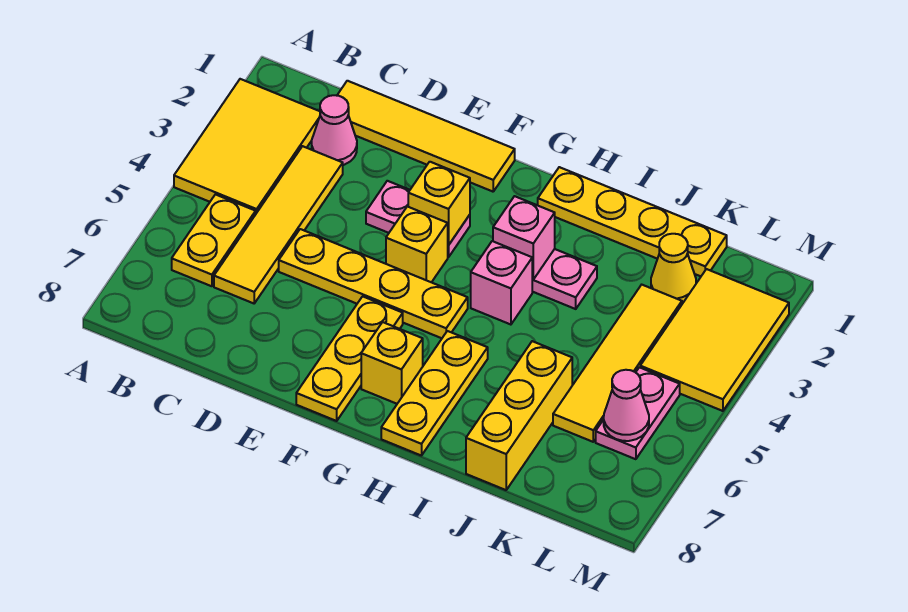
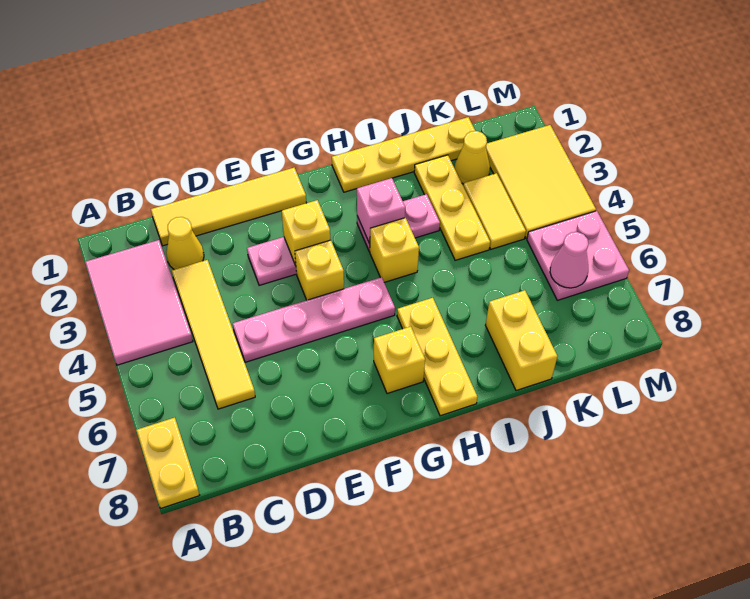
yellow tile A2:B4 level 1 -> pink tile A2:B4 level 1
yellow plate B5:B6 level 1 -> yellow plate A7:A8 level 1
pink cone C2 level 1 -> yellow cone C2 level 1
yellow plate D5:G5 level 1 -> pink plate D5:G5 level 1
yellow plate F6:F8 level 1 -> yellow plate J2:J4 level 1
pink brick H4 level 1 -> yellow brick H4 level 1
yellow brick J6:J8 level 1 -> yellow brick J7:J8 level 1
yellow tile K3:K6 level 1 -> yellow tile K3:K4 level 1
pink plate L5:L6 level 1 -> pink plate L5:M6 level 1

